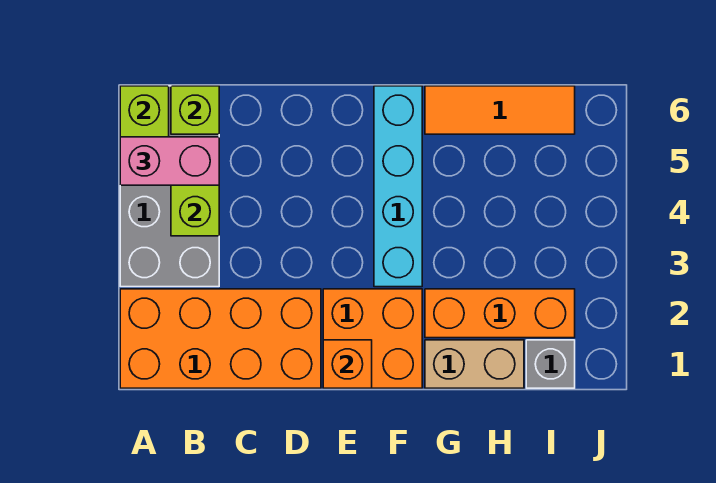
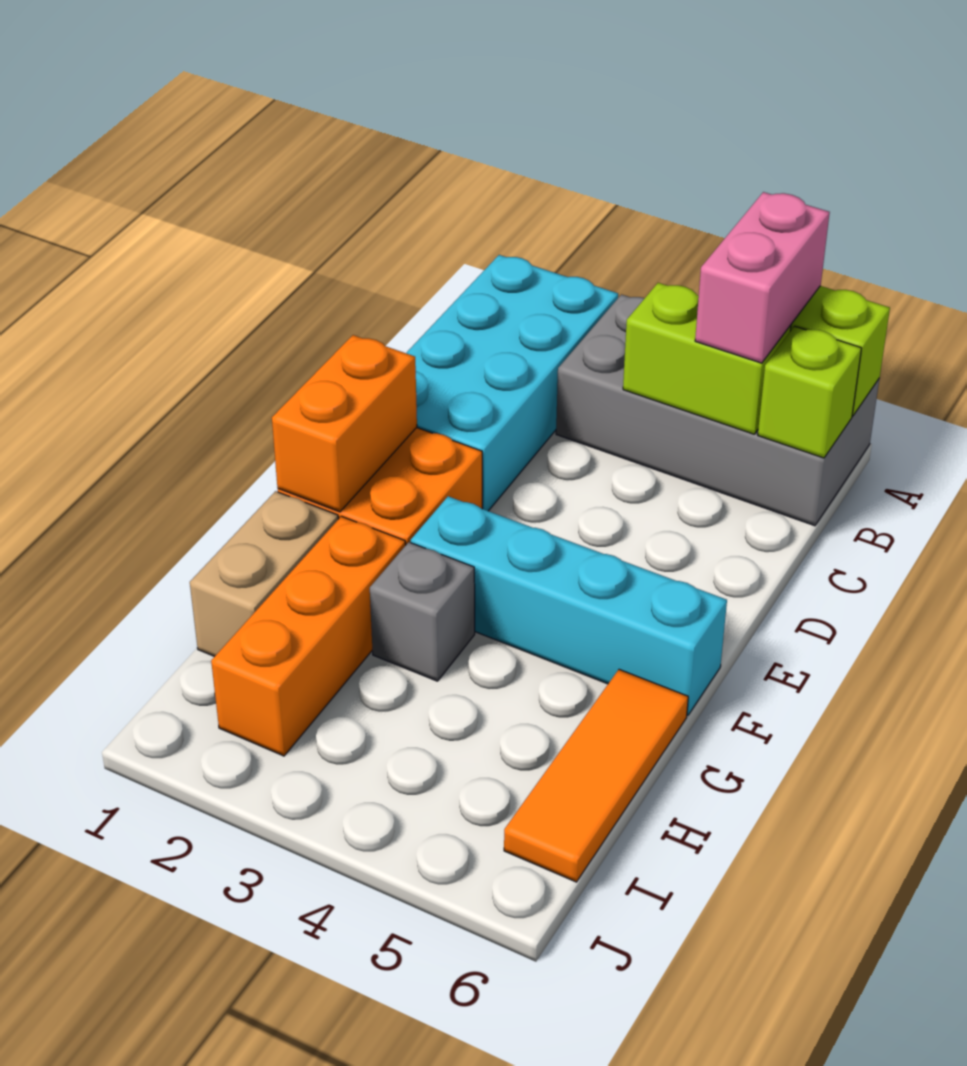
orange brick A1:D2 level 1 -> cyan brick A1:D2 level 1
orange brick E1 level 2 -> orange brick E1:F1 level 2
grey brick I1 level 1 -> grey brick G3 level 1

